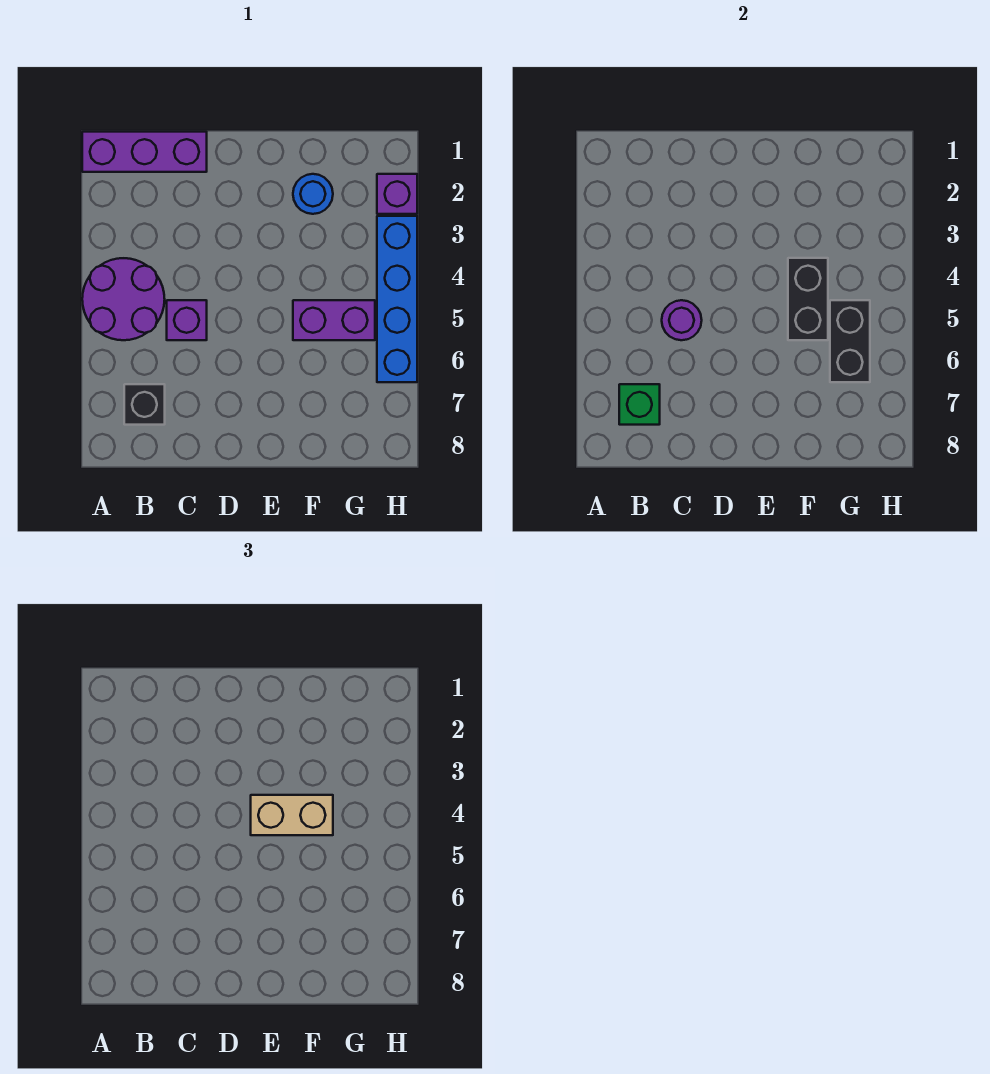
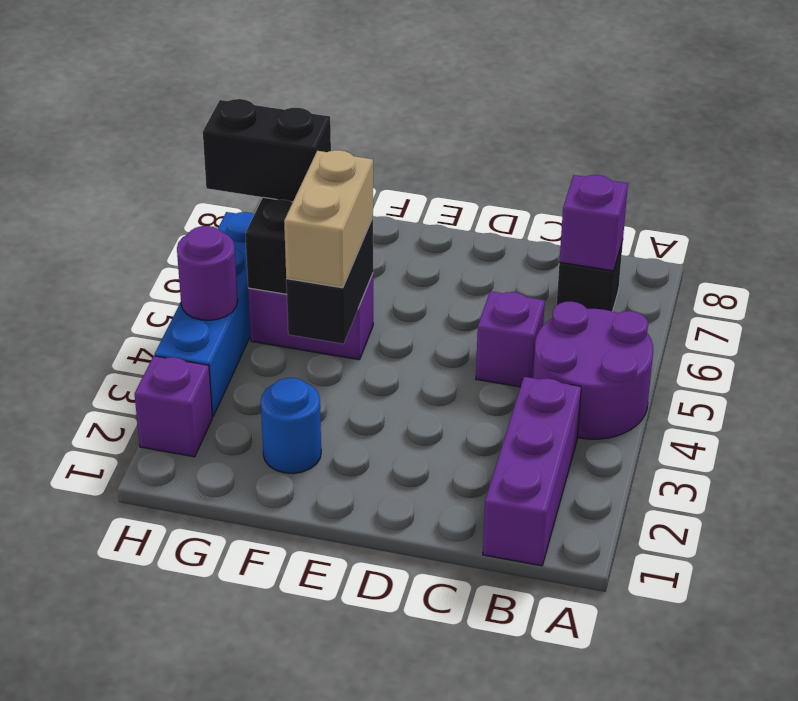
purple brick A1:C1 level 1 -> purple brick B1:B3 level 1
green brick B7 level 2 -> purple brick B7 level 2
purple round brick C5 level 2 -> purple round brick H4 level 2
tan brick E4:F4 level 3 -> tan brick F4:F5 level 3
none -> black brick G6:H6 level 3

